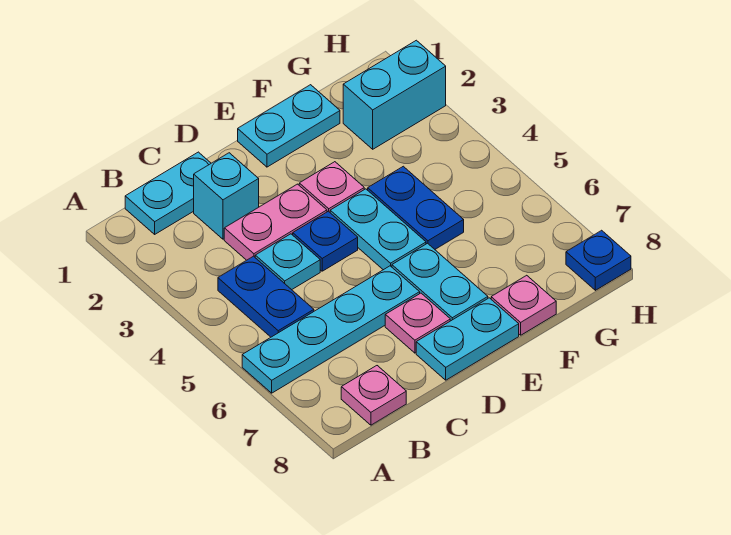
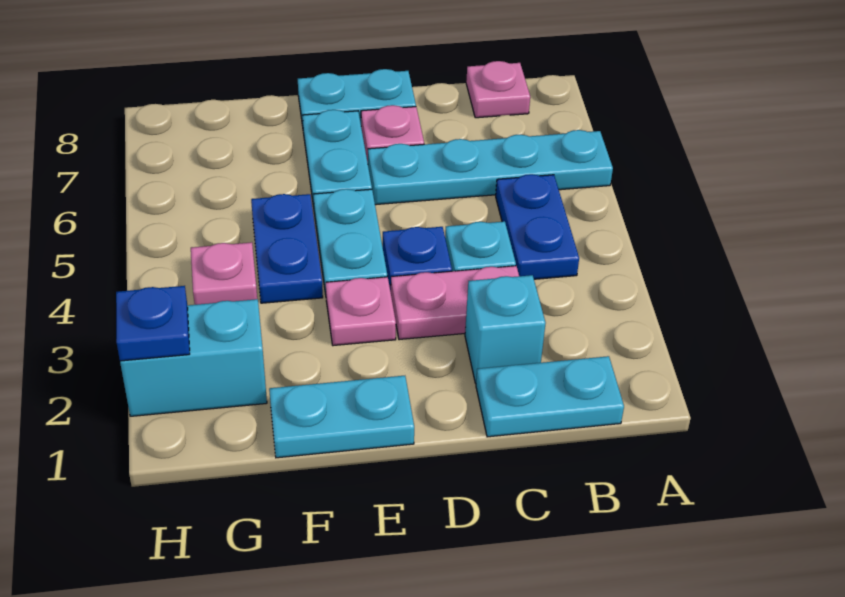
pink plate F8 level 1 -> pink plate G4 level 1
blue plate H8 level 1 -> blue plate H2 level 2

